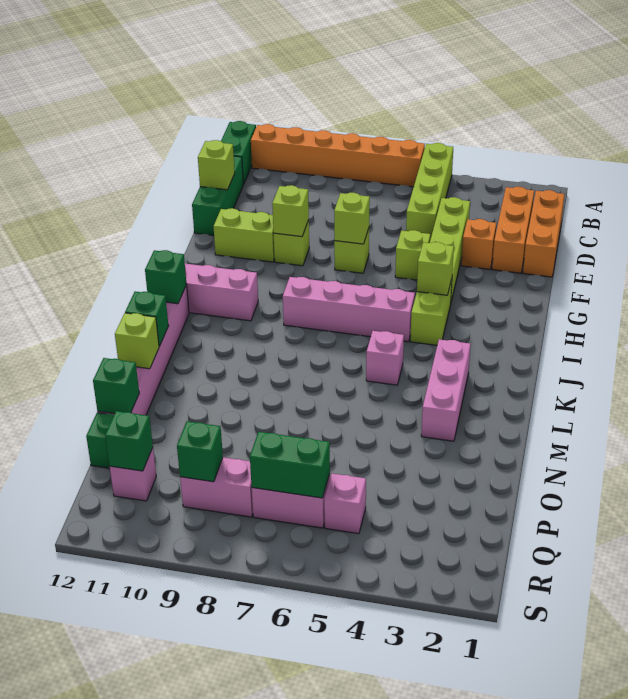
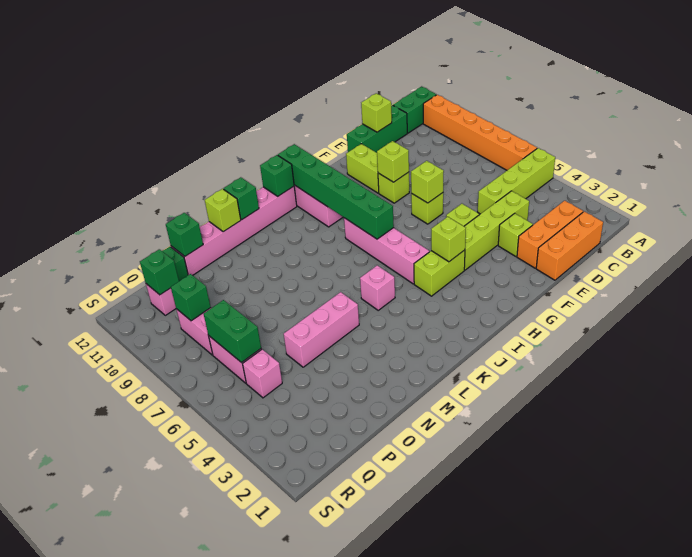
orange brick E3 level 1 -> lime brick E3 level 1
none -> green brick I7:I12 level 2
pink brick K3:M3 level 1 -> pink brick M5:O5 level 1

